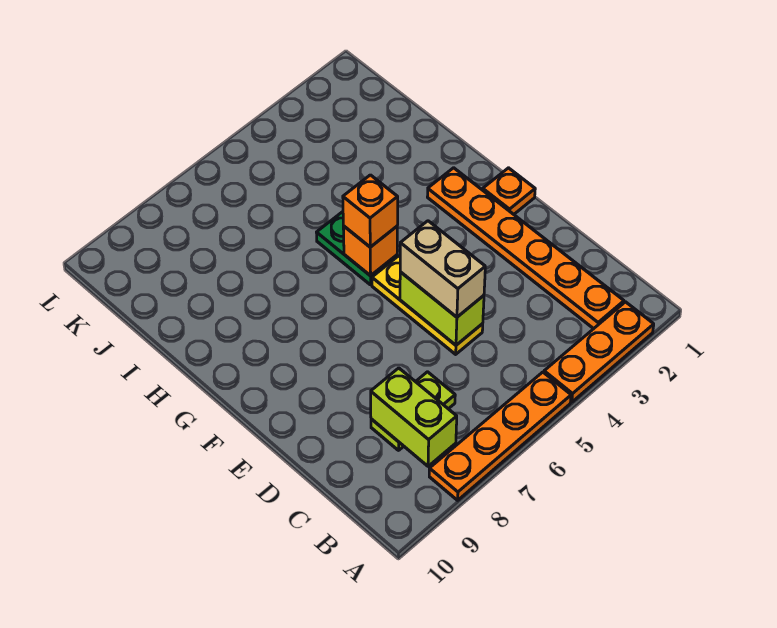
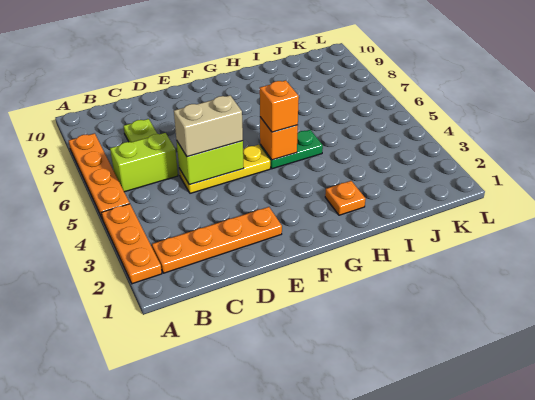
orange plate B2:G2 level 1 -> orange plate B2:E2 level 1
lime brick B8:C8 level 2 -> lime brick B6:C6 level 1
orange plate F1 level 1 -> orange plate H2 level 1

